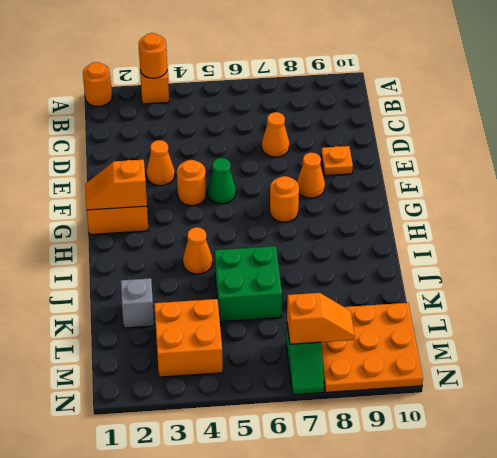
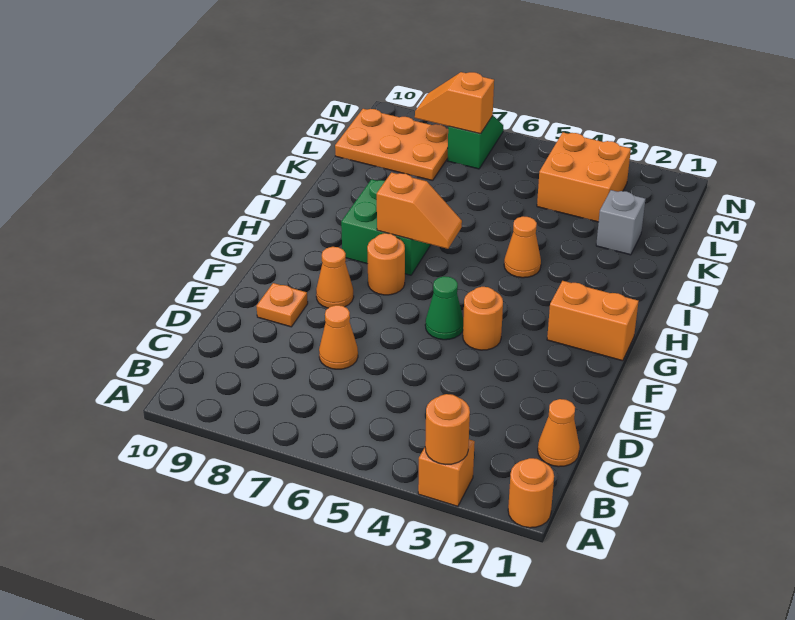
orange cone E3 level 1 -> orange cone C1 level 1
orange slope G1:G2 level 2 top 2 -> orange slope H6:H7 level 2 top 7
green brick J5:K6 level 1 -> green brick H7:I8 level 1
orange plate L8:N10 level 1 -> orange plate L8:M10 level 1

